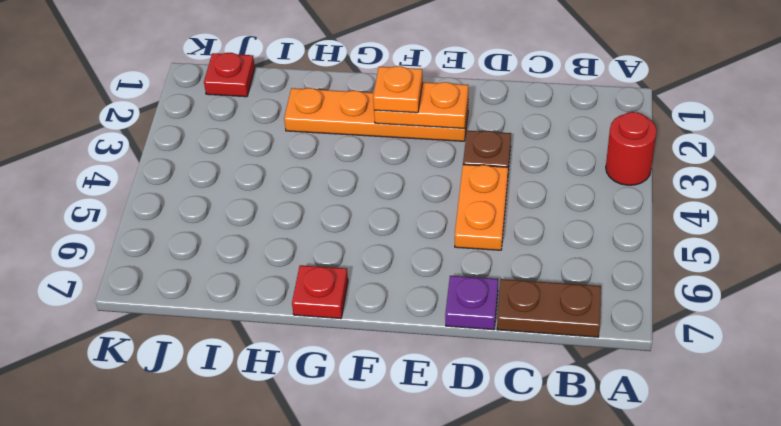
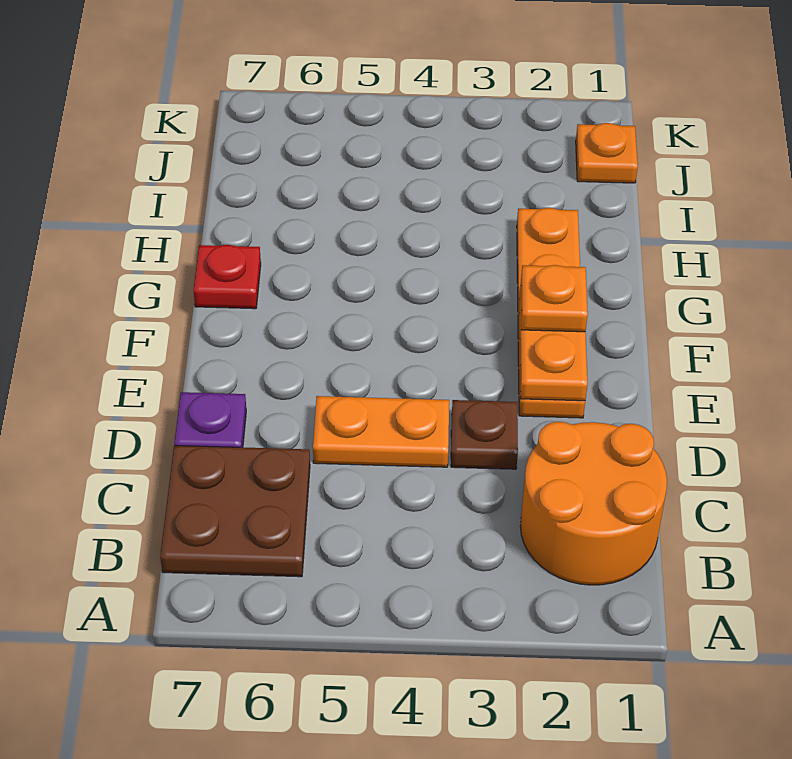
red round brick A3 level 1 -> none
none -> orange round brick B1:C2 level 1
brown plate B7:C7 level 1 -> brown plate B6:C7 level 1
red plate J1 level 1 -> orange plate J1 level 1

